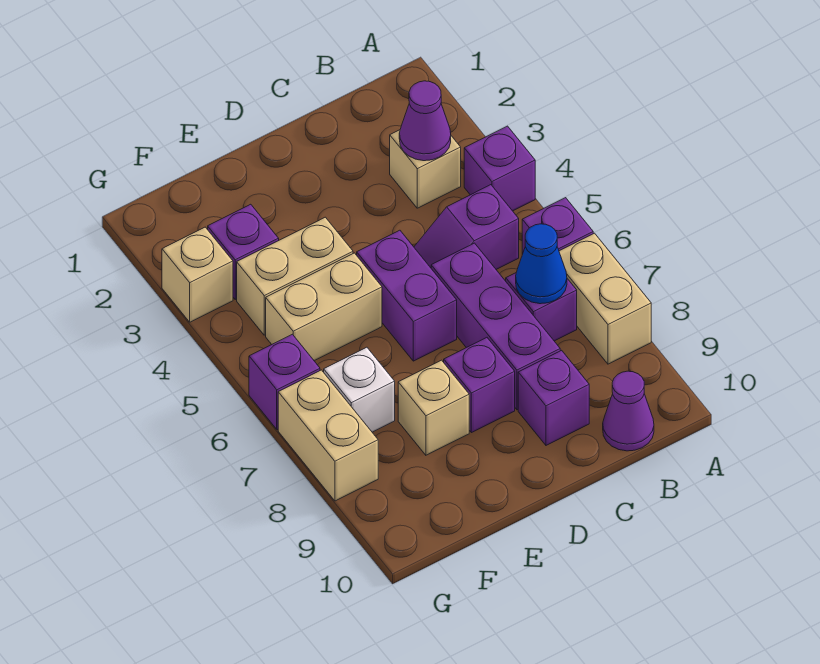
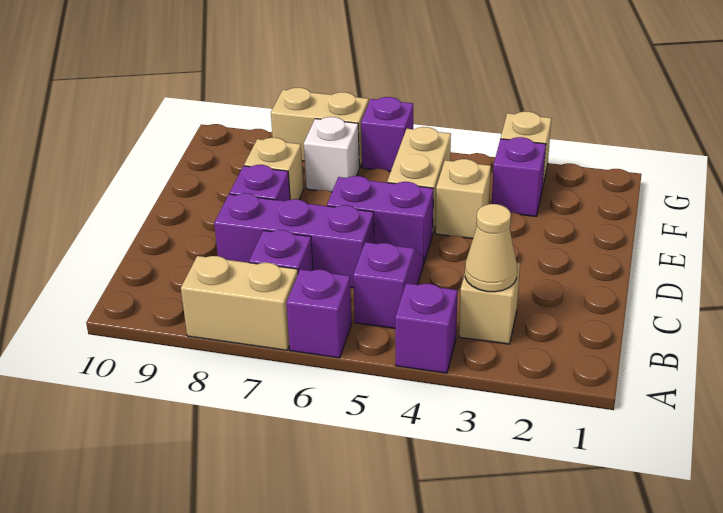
purple cone B3 level 2 -> tan cone B3 level 2
blue cone B7 level 2 -> none
purple cone B10 level 1 -> none
purple brick C9 level 1 -> none
tan brick E4:F4 level 1 -> tan brick E4 level 1

